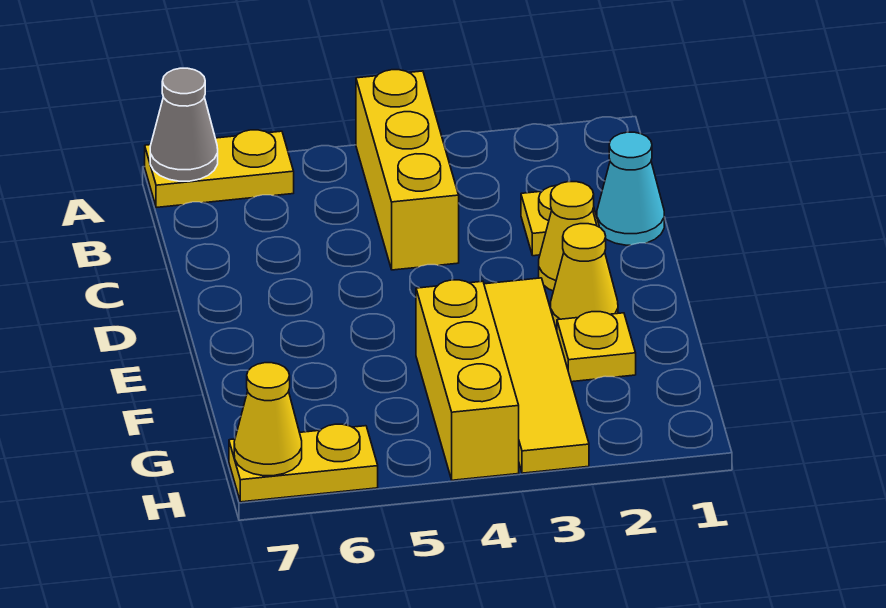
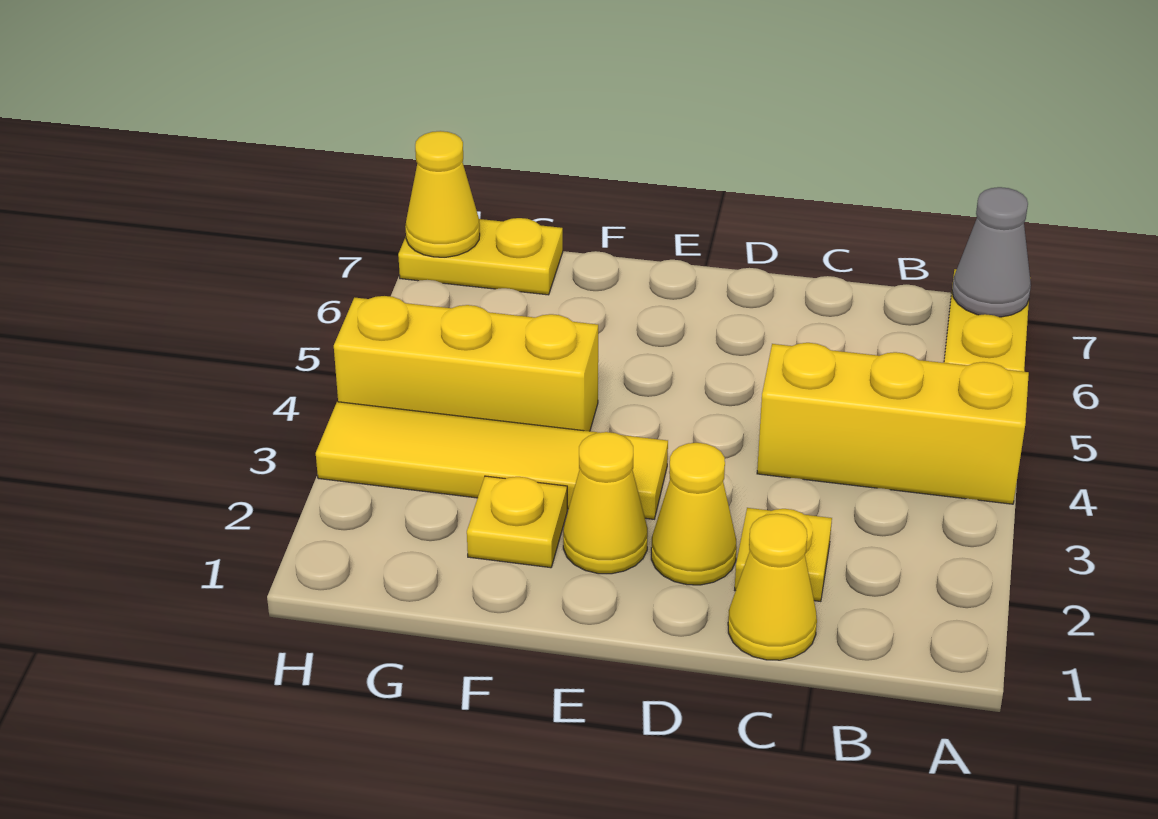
cyan cone C1 level 1 -> yellow cone C1 level 1
yellow plate H6:H7 level 1 -> yellow plate G7:H7 level 1

